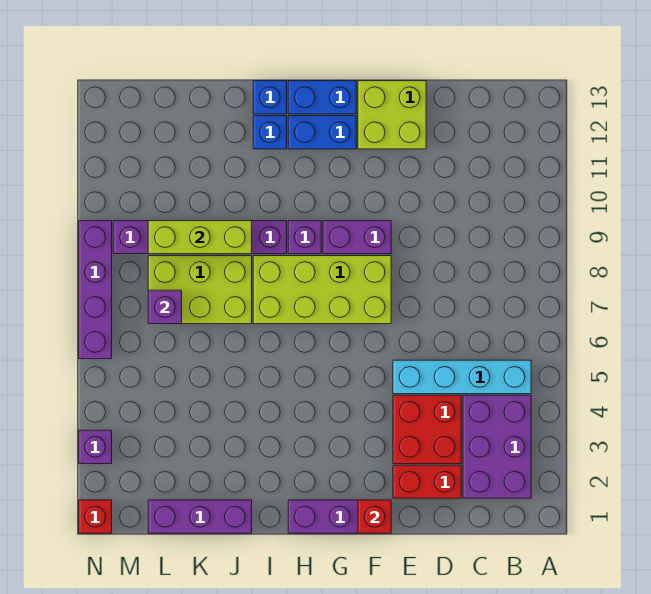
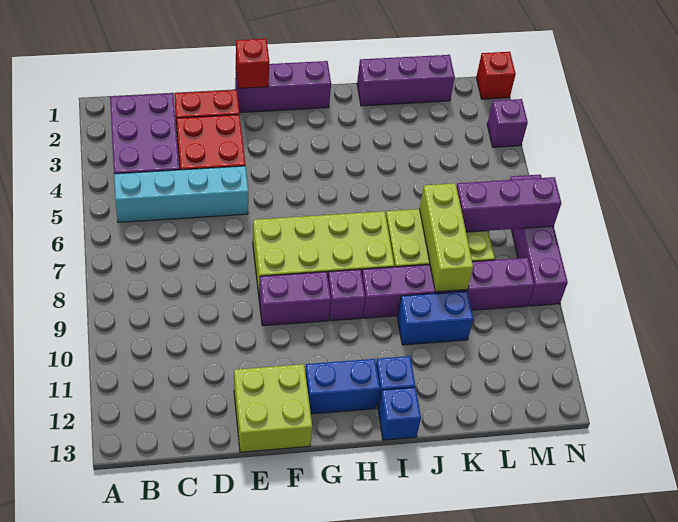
blue brick G13:H13 level 1 -> blue brick J10:K10 level 1
lime brick J9:L9 level 2 -> lime brick K7:K9 level 2
purple brick L7 level 2 -> purple brick L7:N7 level 2

